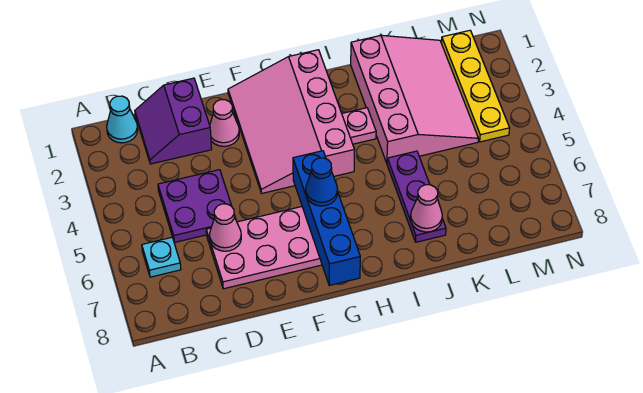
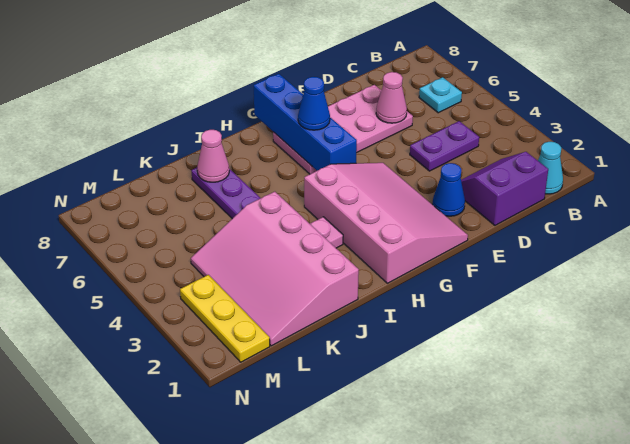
purple slope C1:D2 level 1 top D -> purple slope C1:D2 level 1 top 1
purple plate C4:D5 level 1 -> purple plate C4:D4 level 1
pink cone E2 level 1 -> blue cone E2 level 1
yellow plate M1:M4 level 1 -> yellow plate M1:M3 level 1

